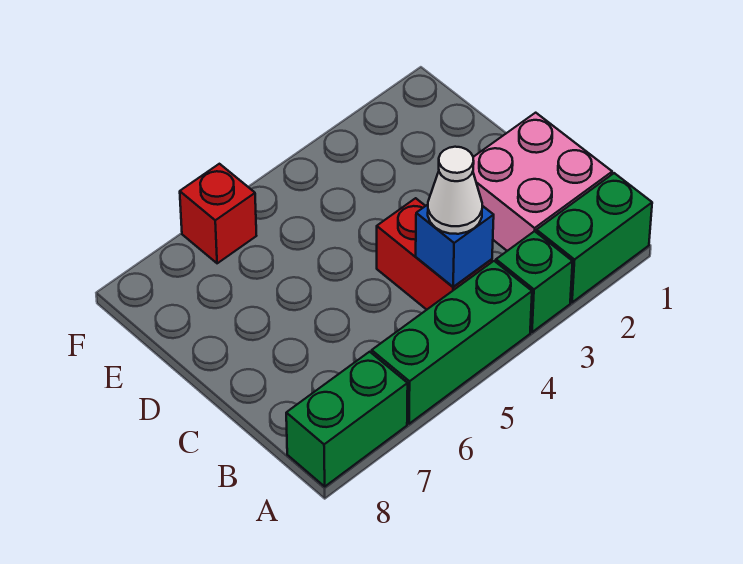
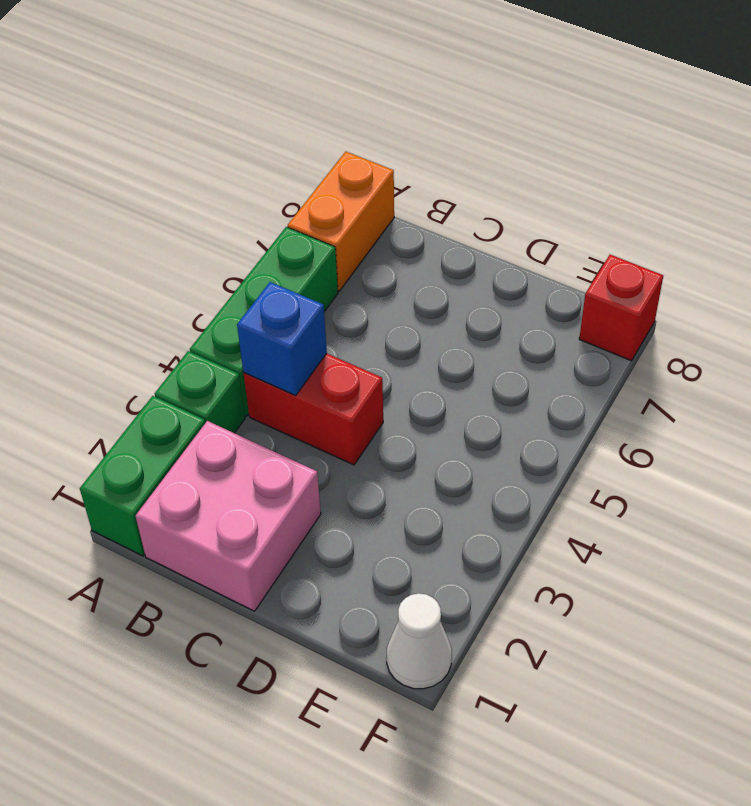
green brick A7:A8 level 1 -> orange brick A7:A8 level 1
white cone B4 level 3 -> white cone F1 level 1
red brick F6 level 1 -> red brick F8 level 1

